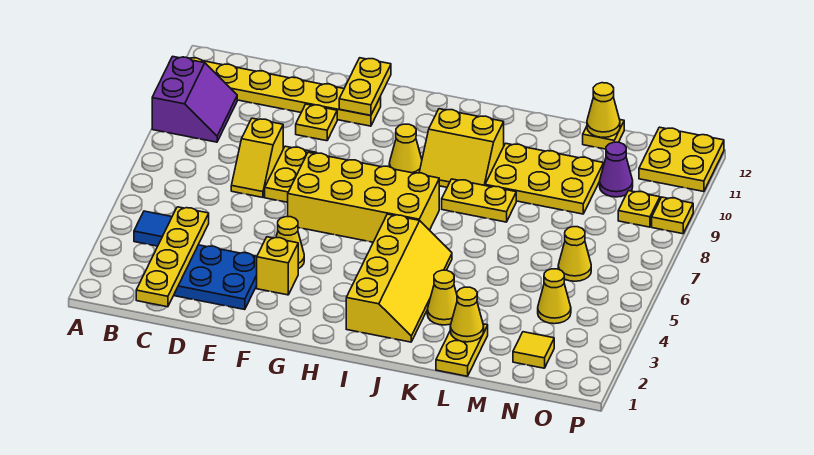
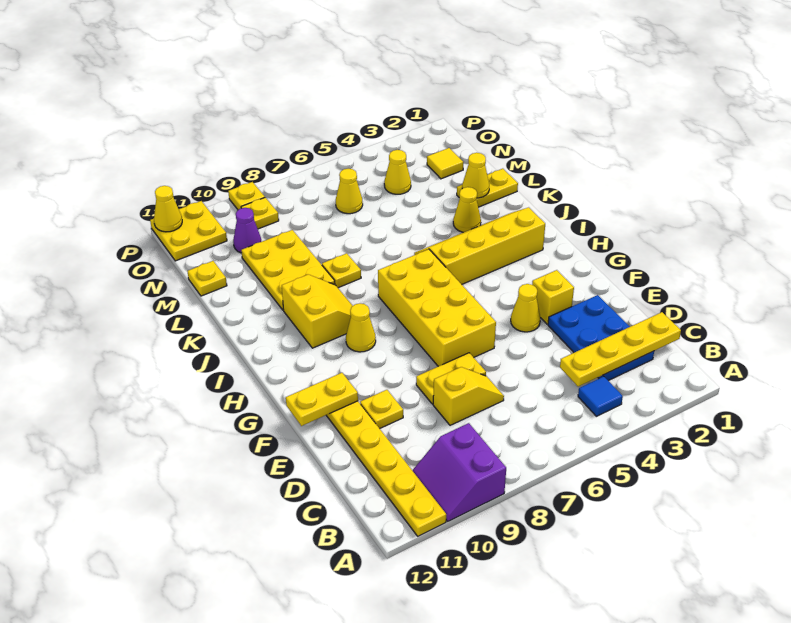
purple slope A9:B10 level 1 top A -> purple slope A9:B10 level 1 top 9
yellow plate J8:K8 level 1 -> yellow plate K8 level 1
yellow cone M12 level 2 -> yellow cone P12 level 2

